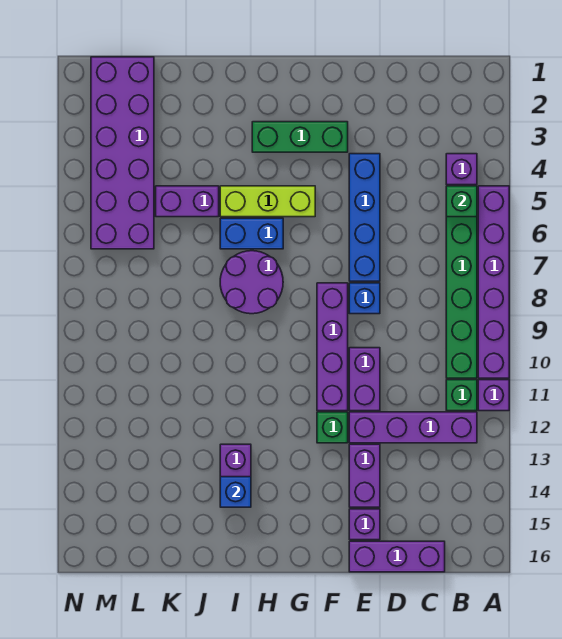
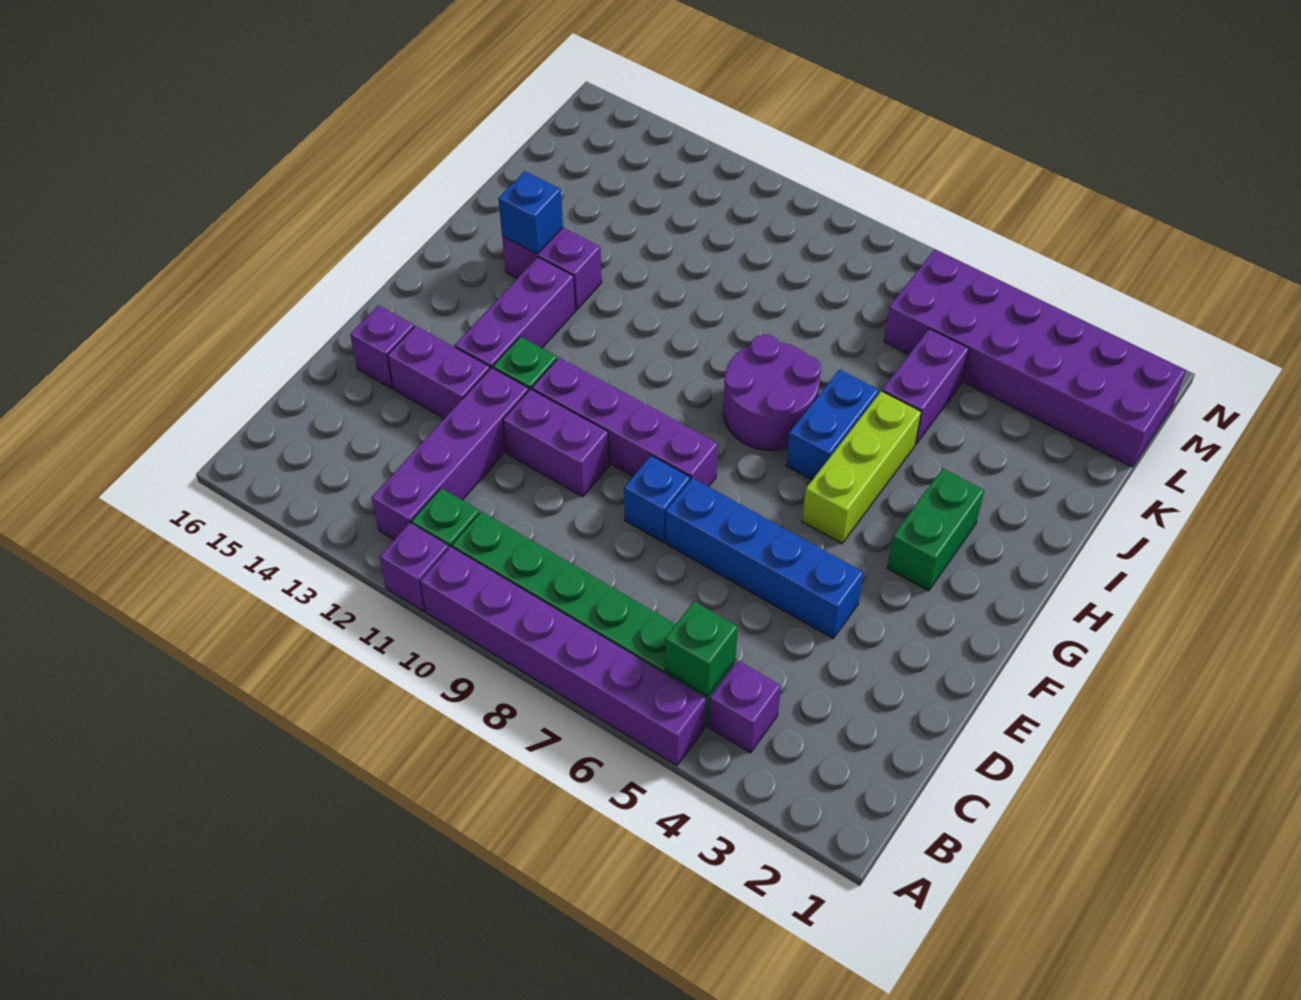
purple brick C16:E16 level 1 -> purple brick F13:H13 level 1
green brick F3:H3 level 1 -> green brick G3:H3 level 1

